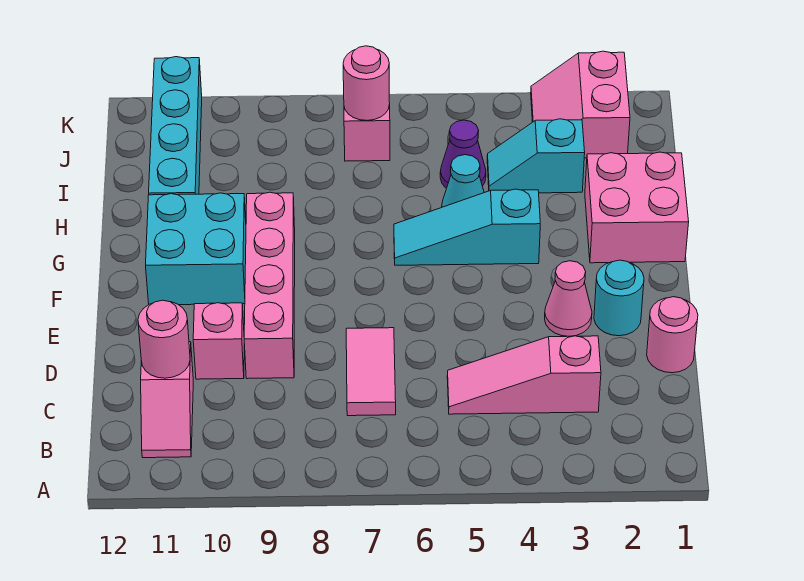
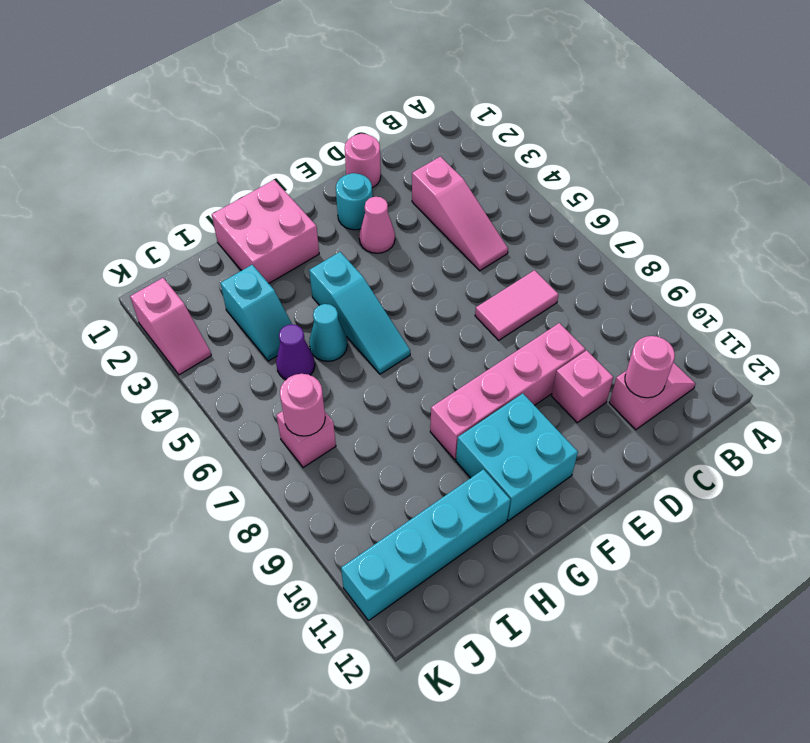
pink slope J2:K3 level 1 top 2 -> pink slope K2:K3 level 1 top 2

